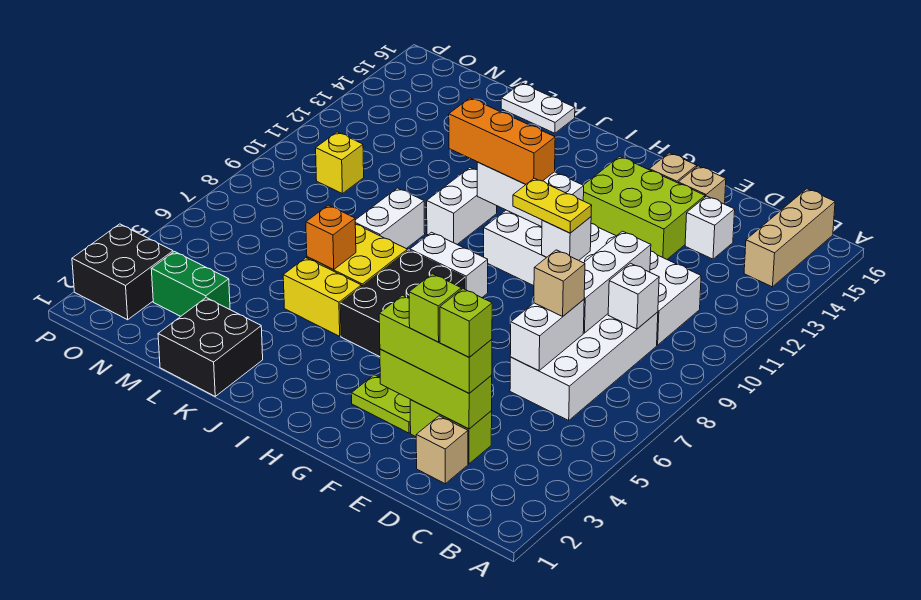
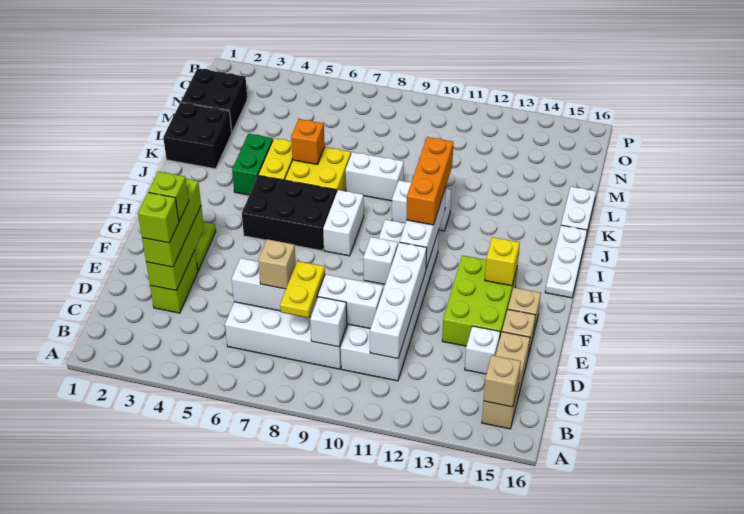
tan brick B14:B16 level 1 -> tan brick B15:D15 level 1
none -> white brick C11:F11 level 2
tan brick D2 level 1 -> tan brick B15 level 2
yellow plate F10:G10 level 3 -> yellow plate C8:D8 level 3
none -> white plate H16:J16 level 1
green brick M3:N3 level 1 -> green brick J4:K4 level 1
yellow brick N10 level 1 -> yellow brick G14 level 2
black brick O2:P3 level 1 -> black brick M1:N2 level 1

